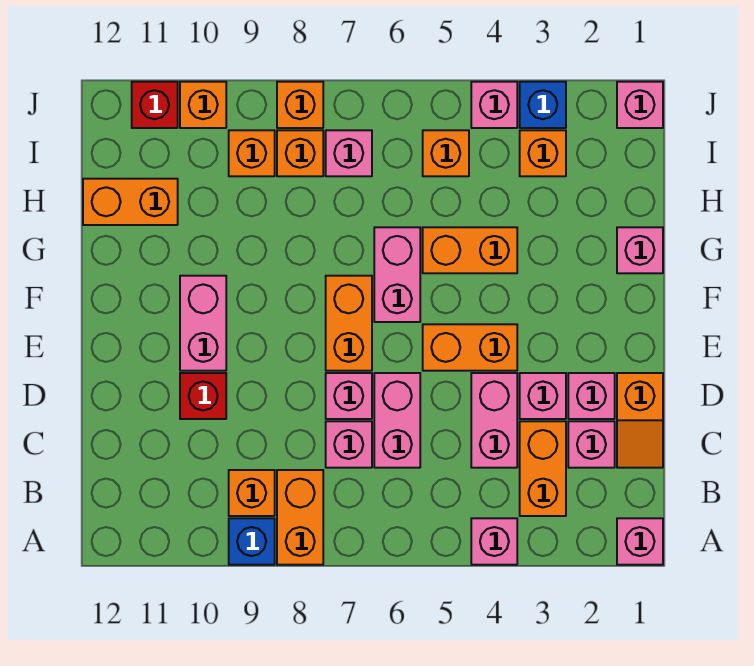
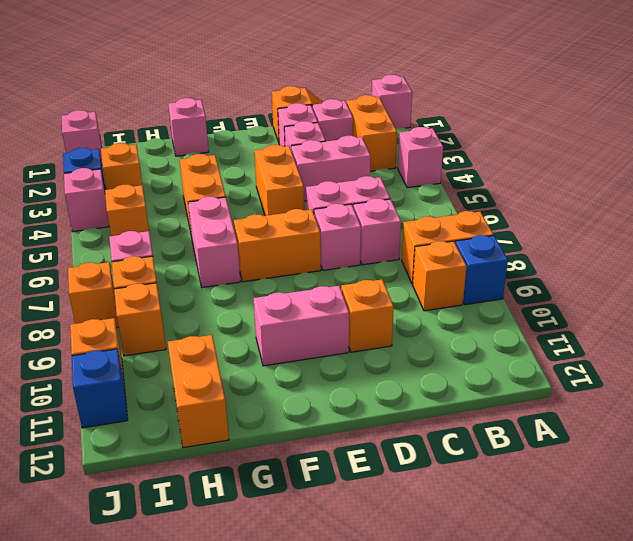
orange brick B3:C3 level 1 -> orange brick B2:B3 level 1
red brick D10 level 1 -> orange brick D10 level 1
pink brick F6:G6 level 1 -> pink brick G6:G7 level 1
red brick J11 level 1 -> blue brick J11 level 1

